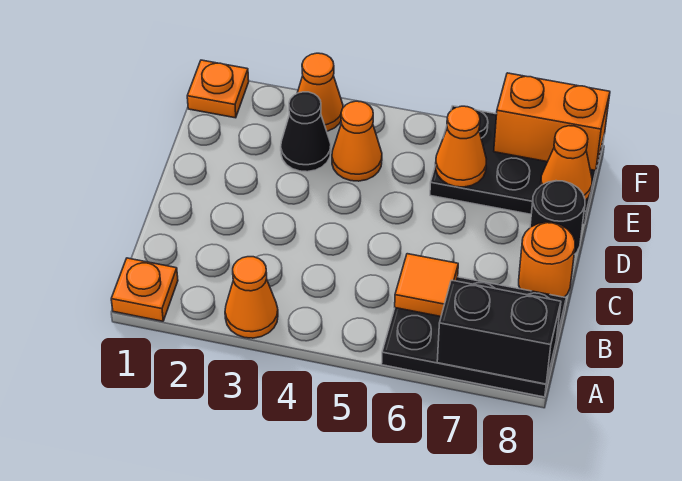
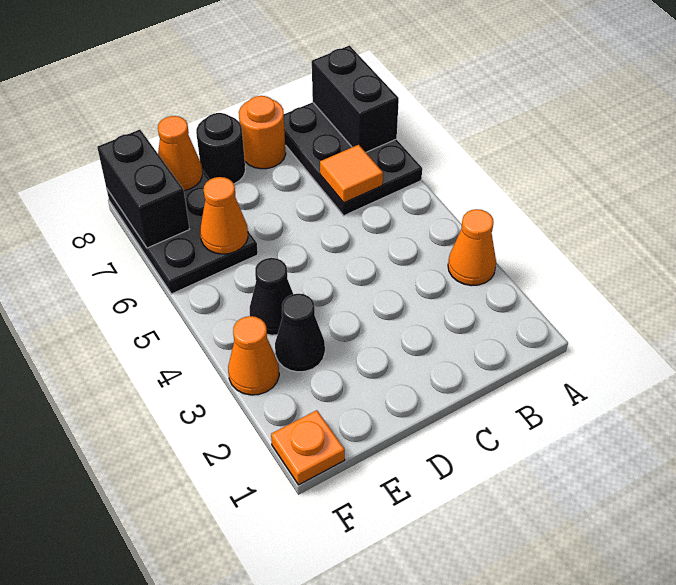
orange plate A1 level 1 -> none
orange cone E4 level 1 -> black cone E4 level 1
orange brick F7:F8 level 2 -> black brick F7:F8 level 2

